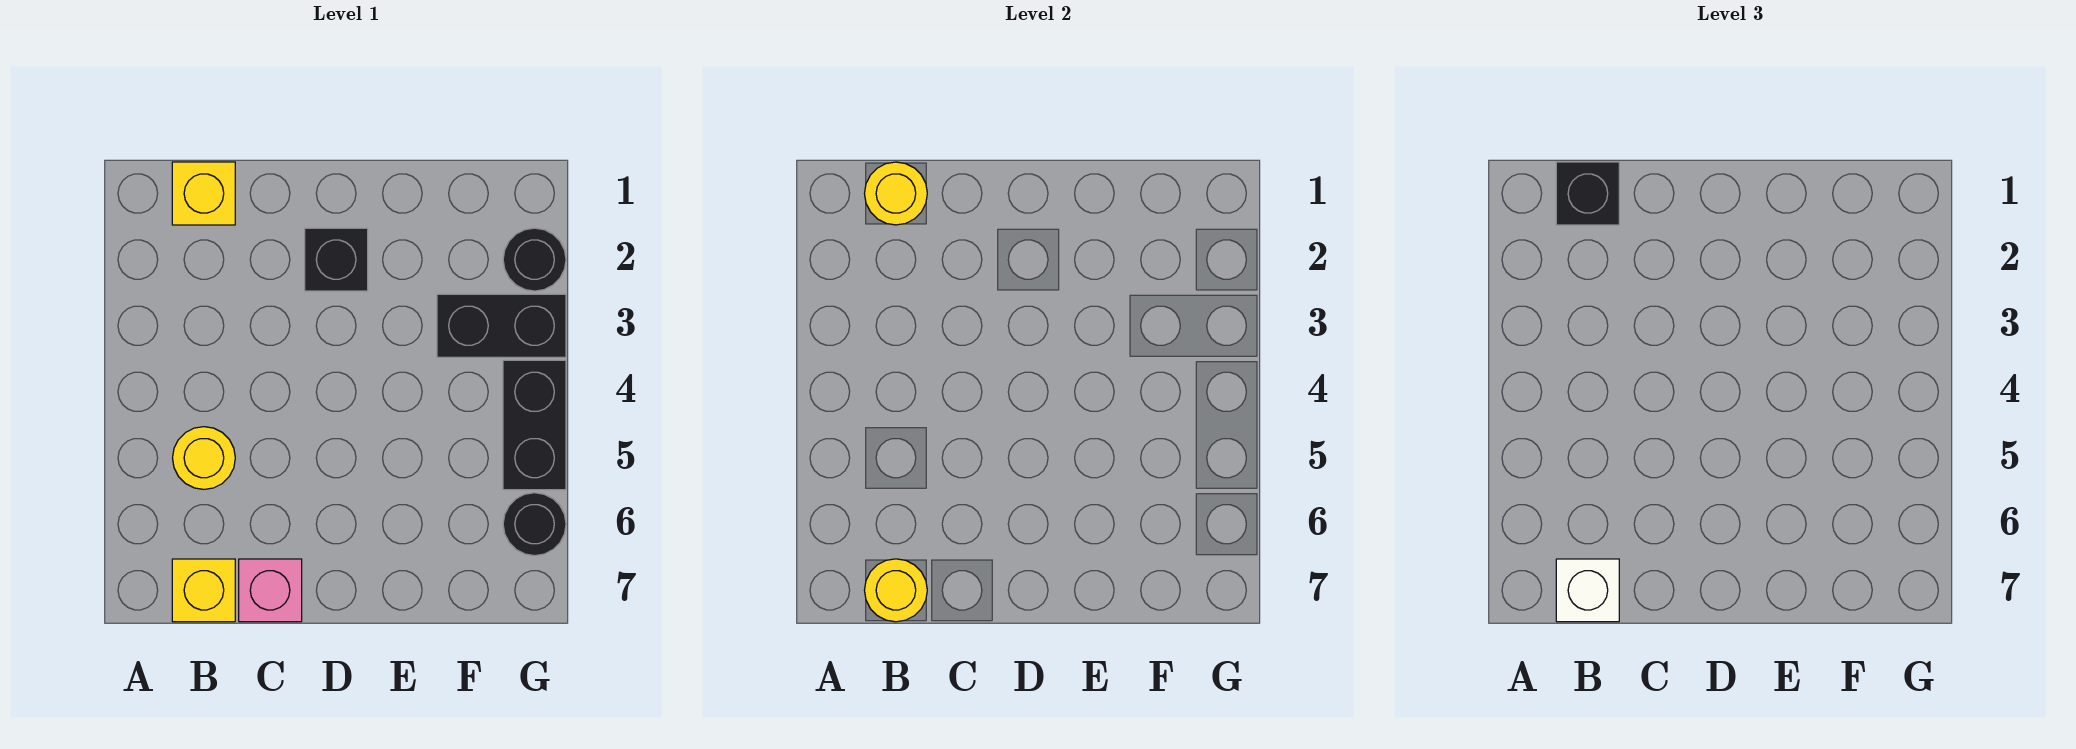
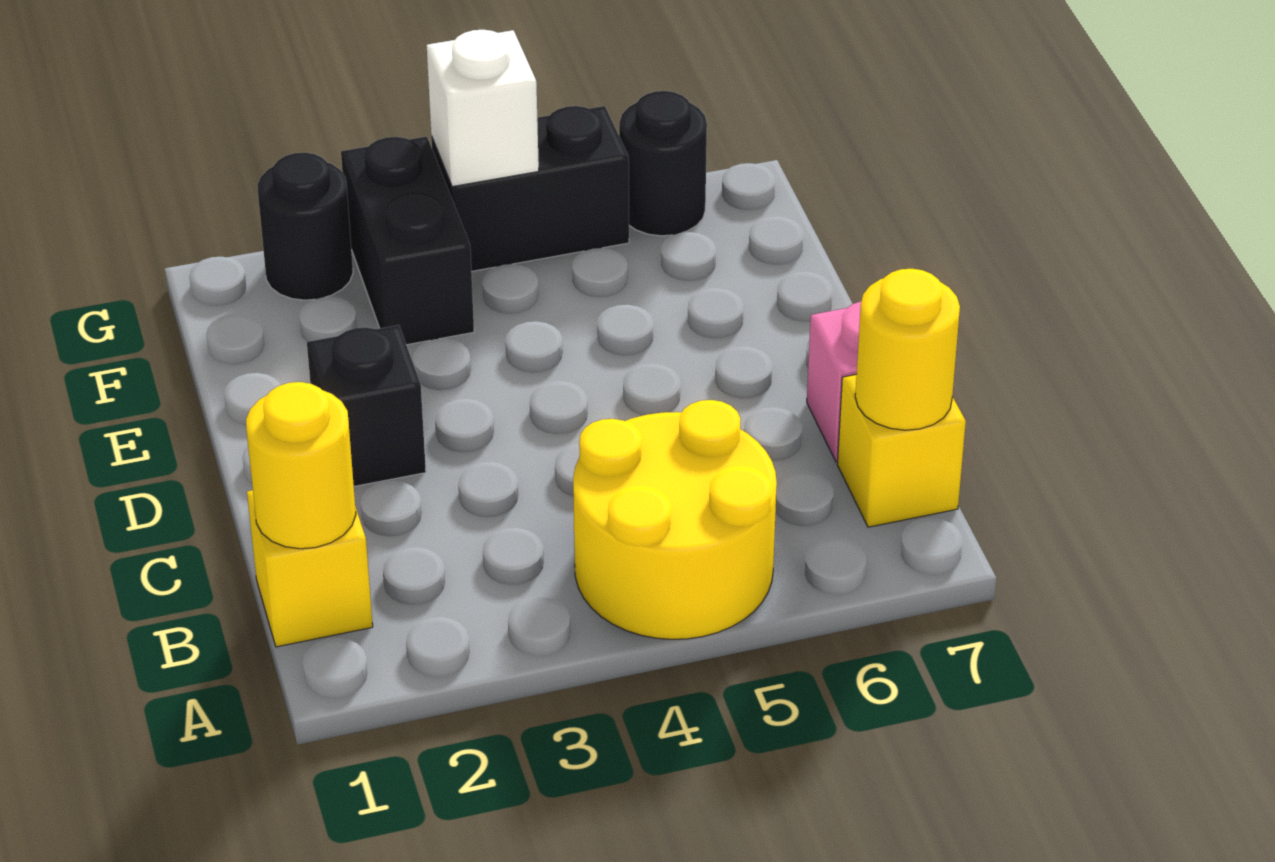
black brick B1 level 3 -> none
yellow round brick B5 level 1 -> yellow round brick A4:B5 level 1
white brick B7 level 3 -> white brick G4 level 2

